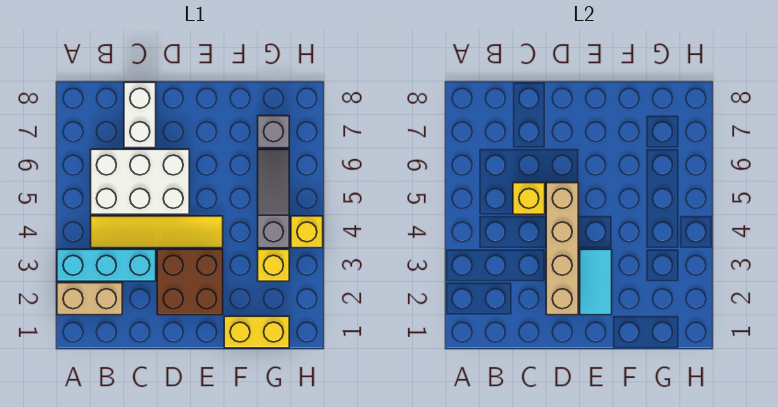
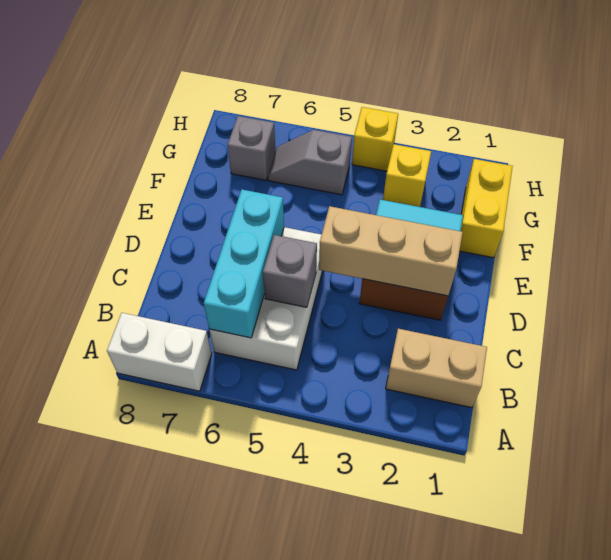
tan brick A2:B2 level 1 -> tan brick B1:B2 level 1
cyan brick A3:C3 level 1 -> cyan brick B6:D6 level 2
yellow tile B4:E4 level 1 -> none
yellow brick C5 level 2 -> grey brick C5 level 2
white brick C7:C8 level 1 -> white brick A7:A8 level 1
tan brick D2:D5 level 2 -> tan brick D2:D4 level 2
grey slope G4:G6 level 1 top 4 -> grey slope G5:G6 level 1 top 5

